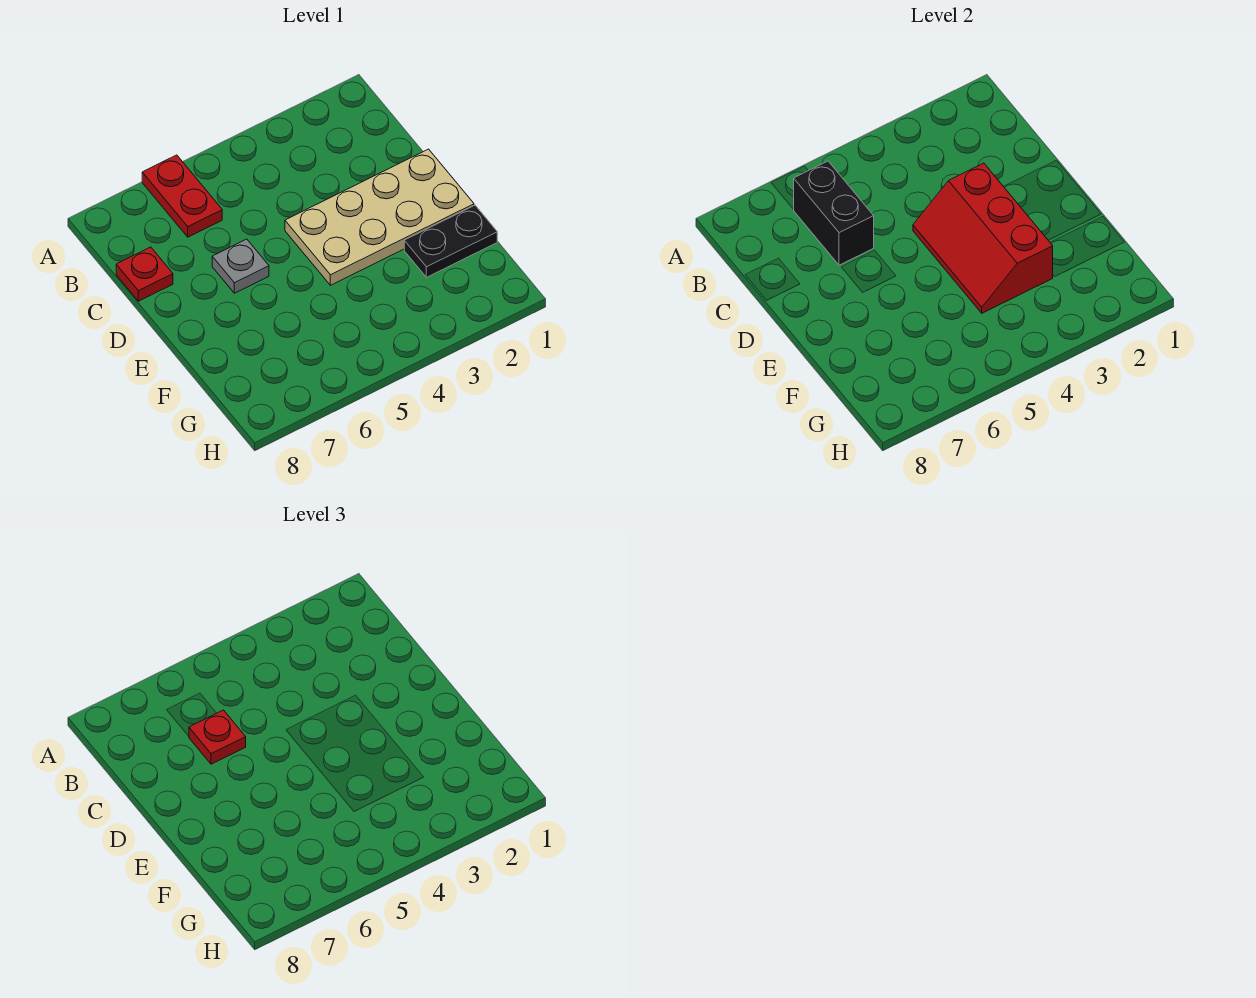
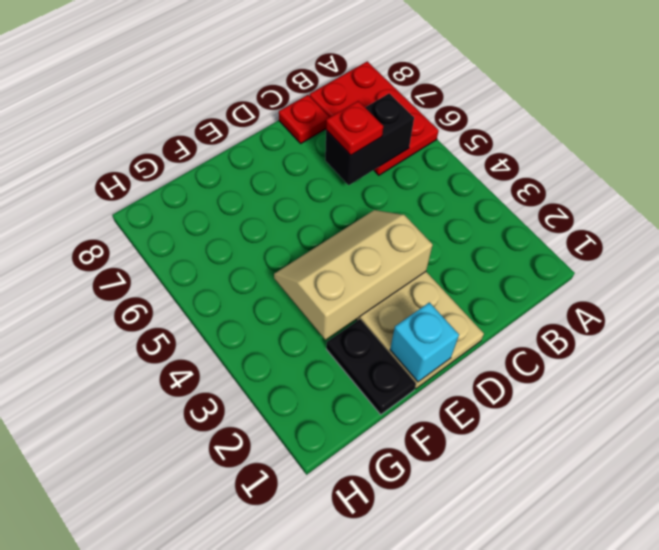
red plate A6:B6 level 1 -> red plate A6:B8 level 1
red slope D3:F4 level 2 top 3 -> tan slope D3:F4 level 2 top 3
grey plate D6 level 1 -> none
none -> cyan brick E1 level 2

